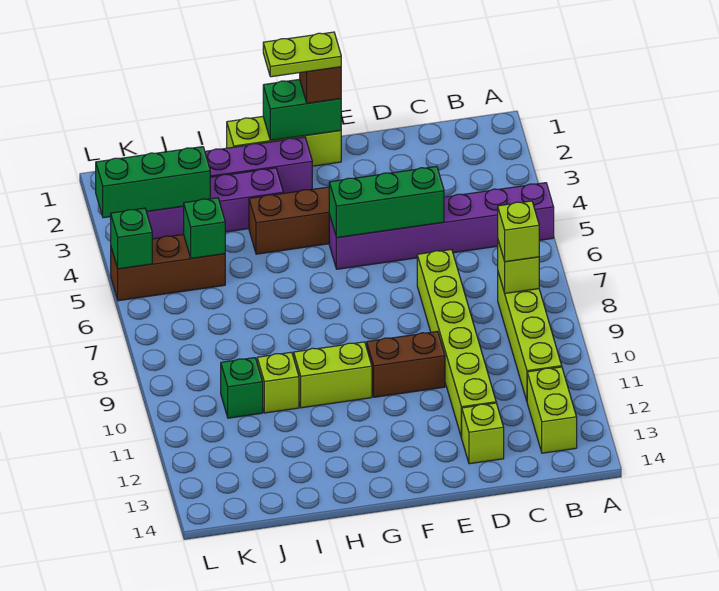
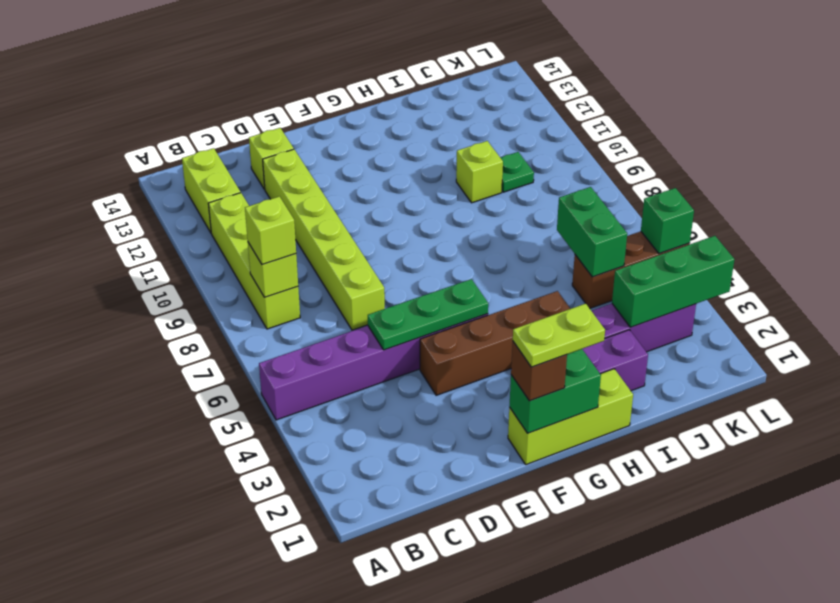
green brick D5:F5 level 2 -> green plate D5:F5 level 2
brown brick E10:F10 level 1 -> none
lime brick G10:H10 level 1 -> none
green brick J5 level 2 -> green brick J5:J6 level 2
green brick J10 level 1 -> green plate J10 level 1

